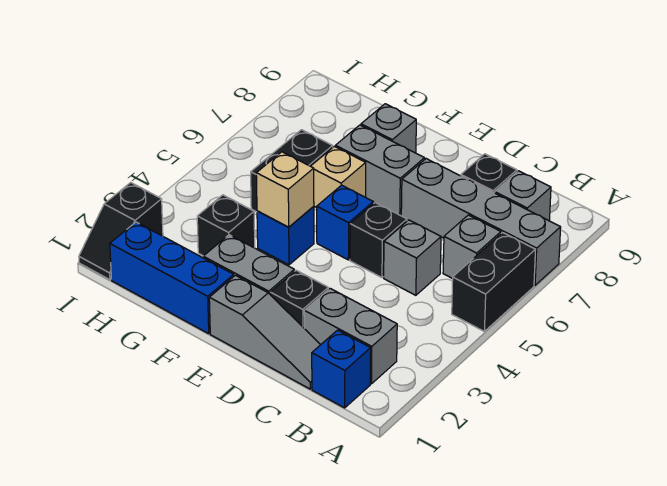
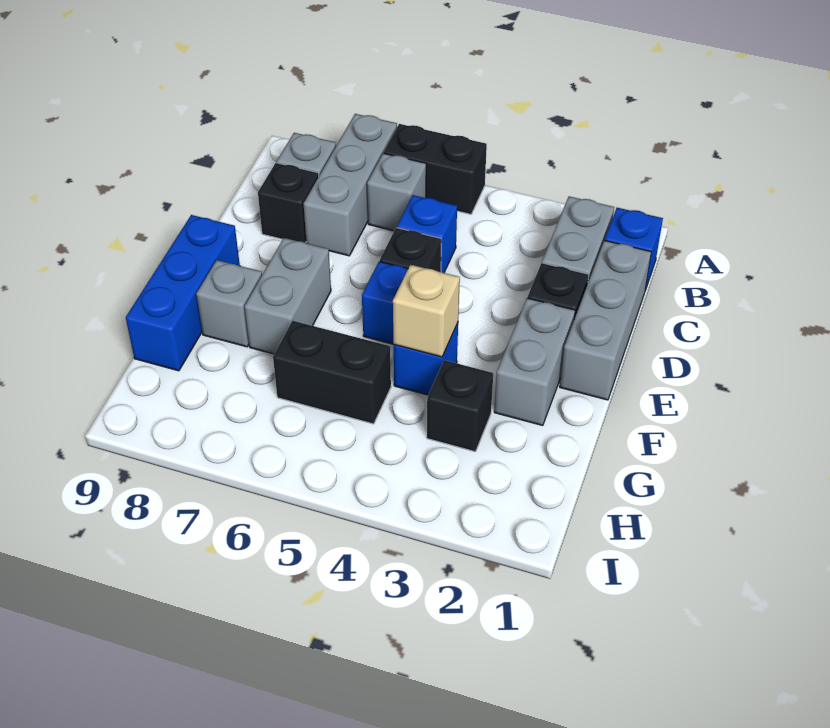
grey brick A7:D7 level 1 -> grey brick A7:C7 level 1
grey slope C1:E1 level 1 top E -> grey brick C1:E1 level 1
grey brick C5 level 1 -> blue brick C5 level 1
blue brick F1:H1 level 1 -> blue brick E9:G9 level 1
tan brick F6 level 1 -> none
black slope I1:I2 level 1 top 2 -> none

